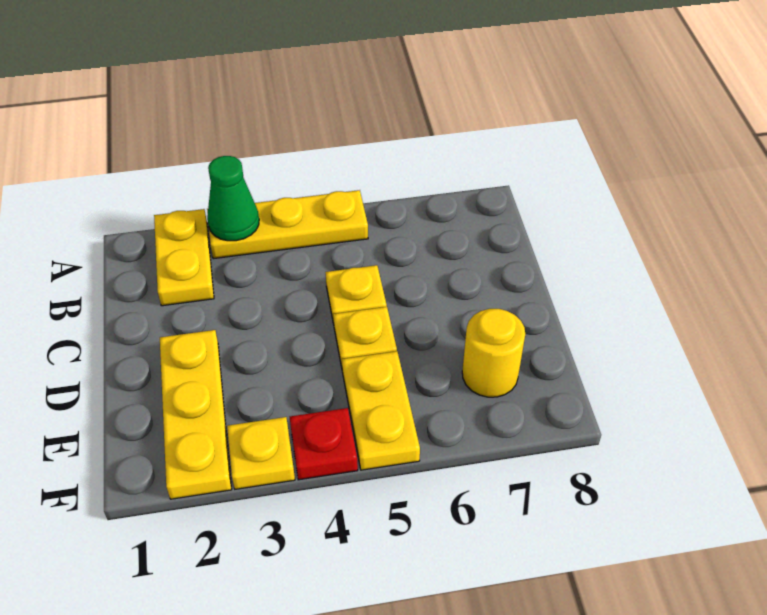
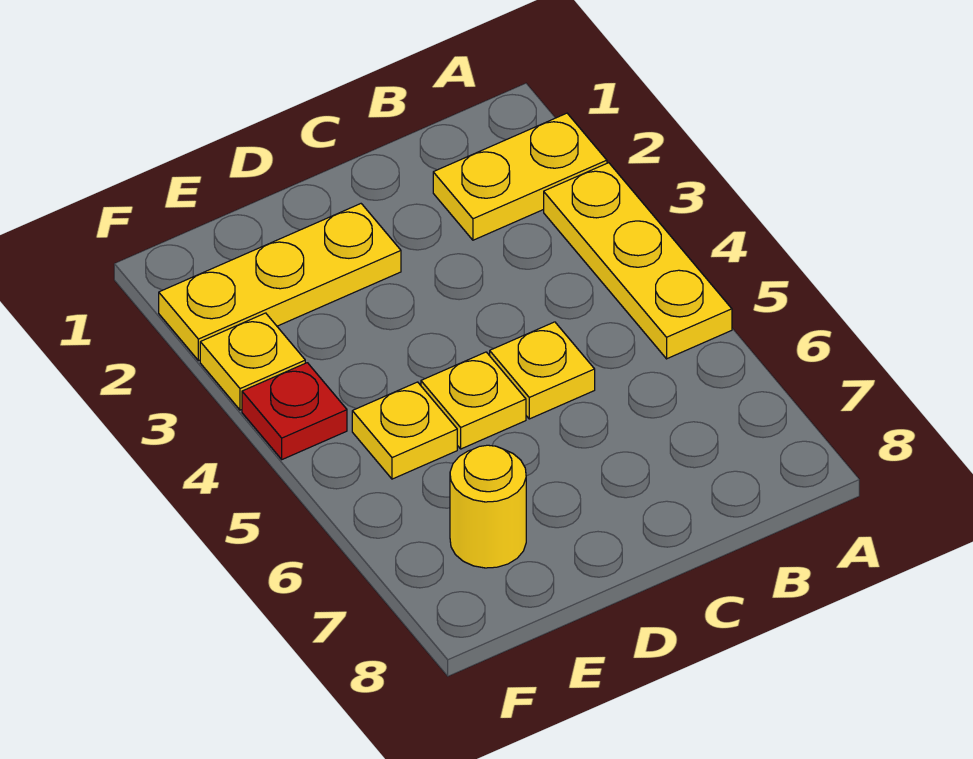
green cone A3 level 2 -> none
yellow plate E5:F5 level 1 -> yellow plate E5 level 1

